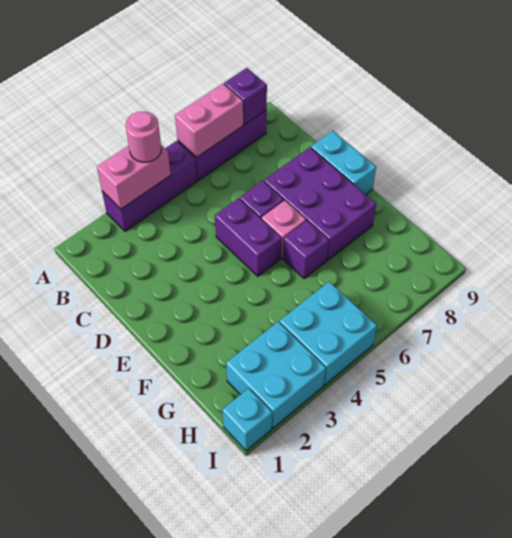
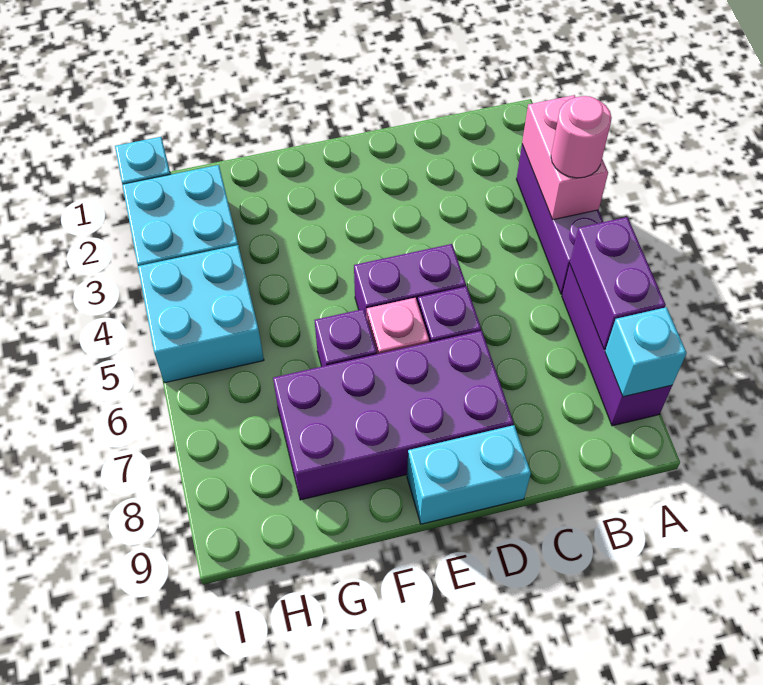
pink brick A6:A7 level 2 -> purple brick A6:A7 level 2
purple brick A8 level 2 -> cyan brick A8 level 2
purple brick D7:F8 level 1 -> purple brick D7:G8 level 1

